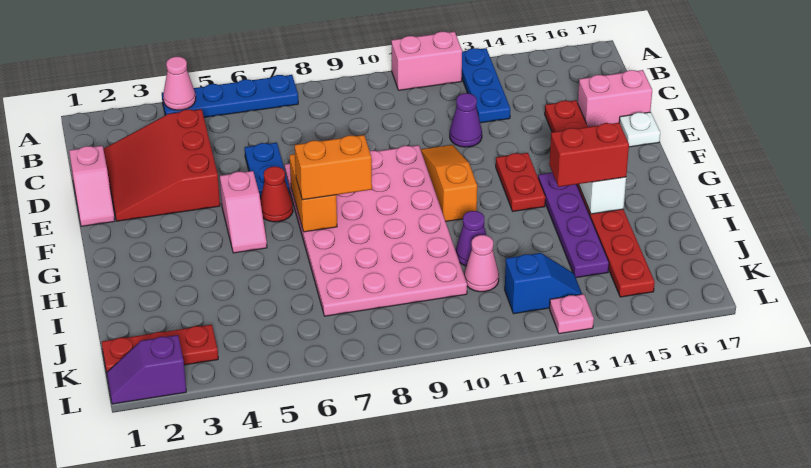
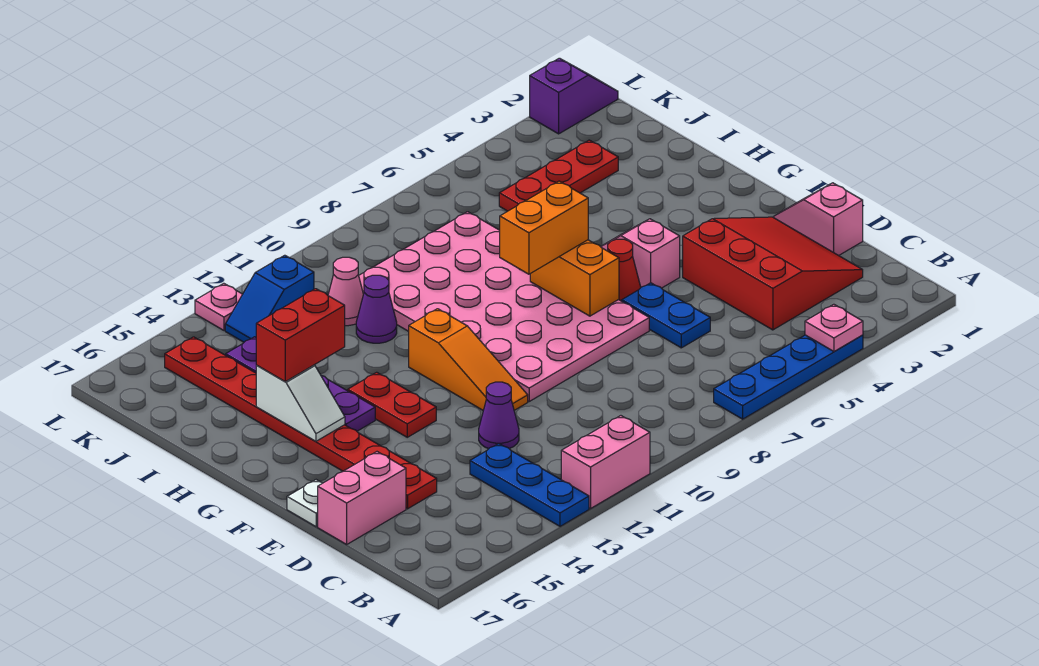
pink cone A4 level 2 -> pink plate A4 level 2
red plate K1:K3 level 1 -> red plate J3:J5 level 1

